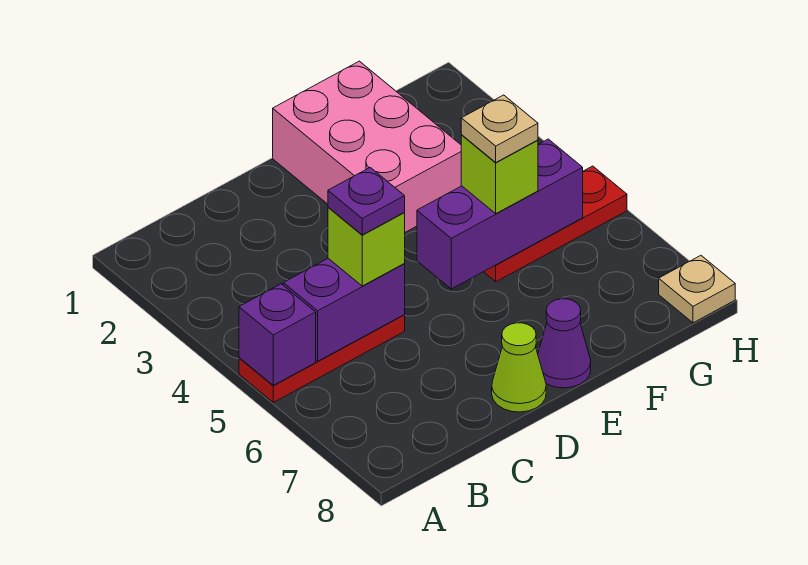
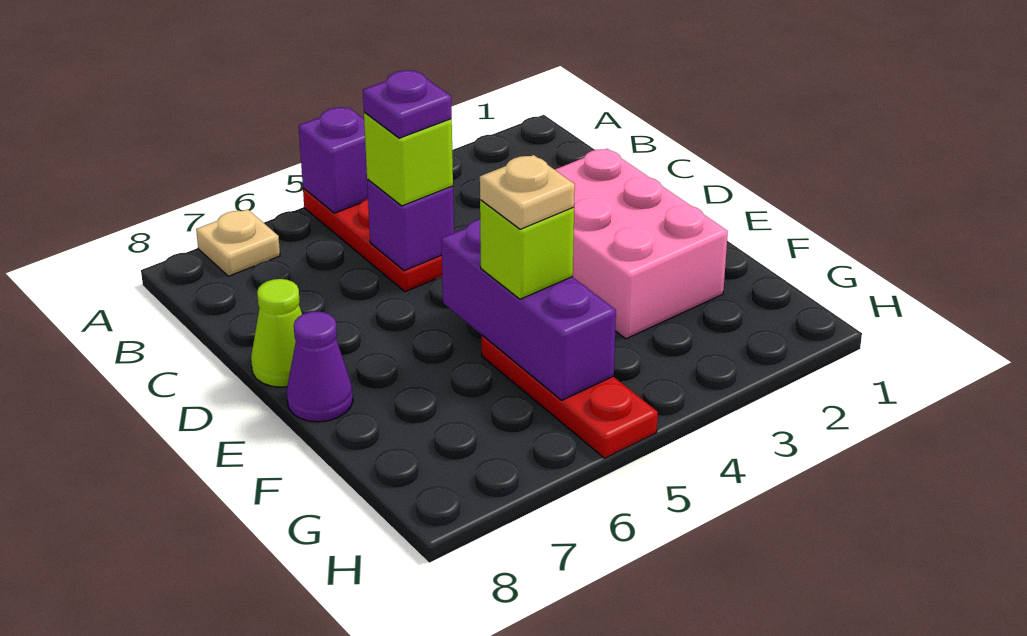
purple brick B5:C5 level 2 -> purple brick C5 level 2
pink brick E1:F3 level 1 -> pink brick D2:F3 level 1
tan plate H8 level 1 -> tan plate A7 level 1

